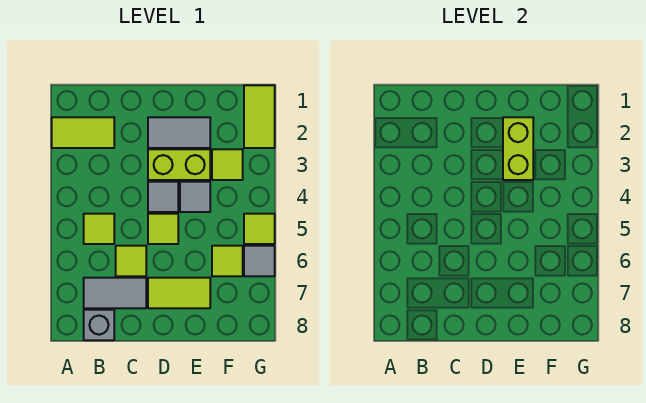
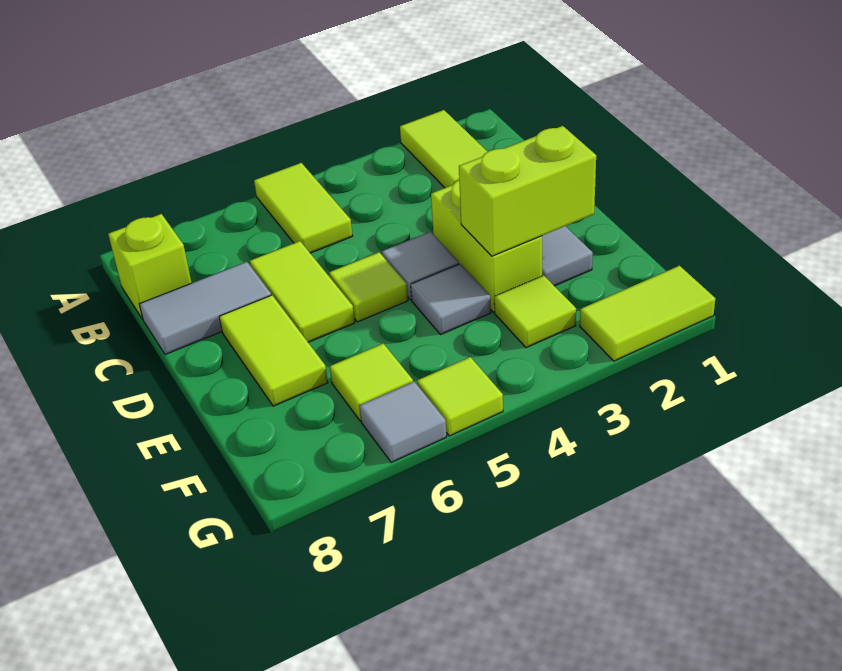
lime tile B5 level 1 -> lime tile A5:B5 level 1
grey tile B7:C7 level 1 -> grey tile C7:C8 level 1
grey brick B8 level 1 -> lime brick B8 level 1
lime tile C6 level 1 -> lime tile C6:D6 level 1

